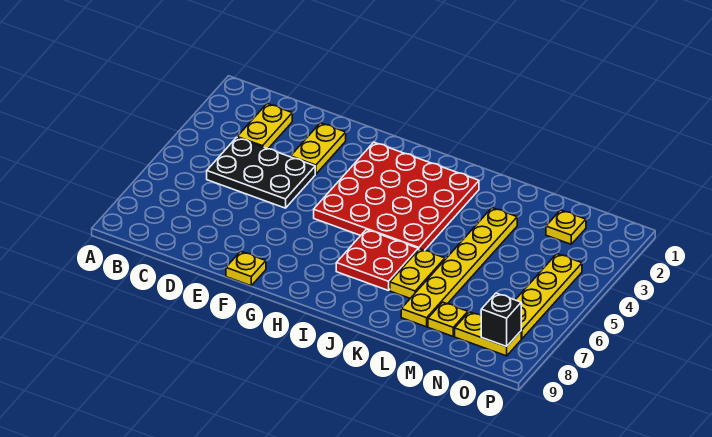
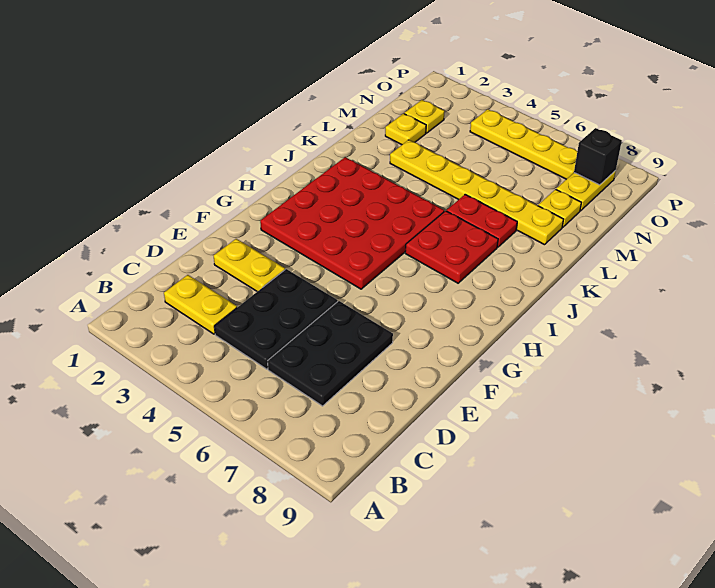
none -> black plate C6:E7 level 1
yellow plate F9 level 1 -> yellow plate M2 level 1
yellow plate K6:K7 level 1 -> red plate K6:K7 level 1

